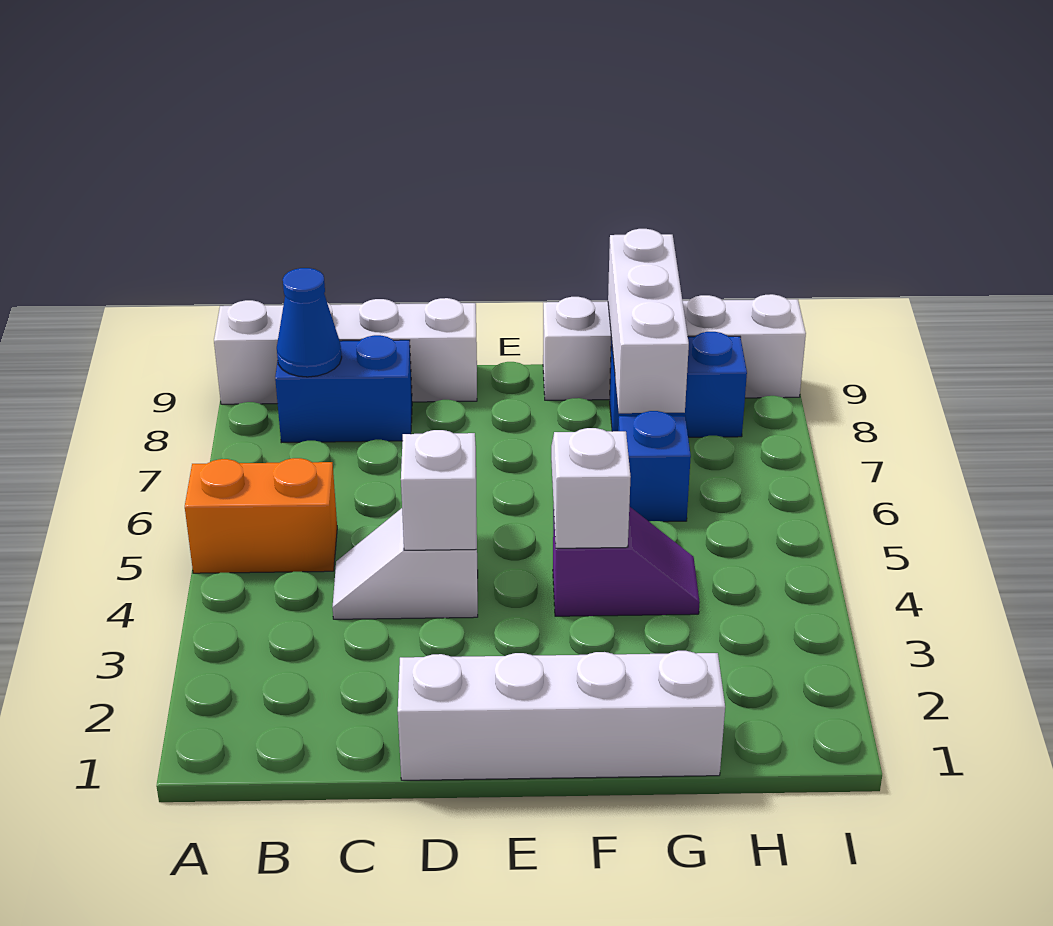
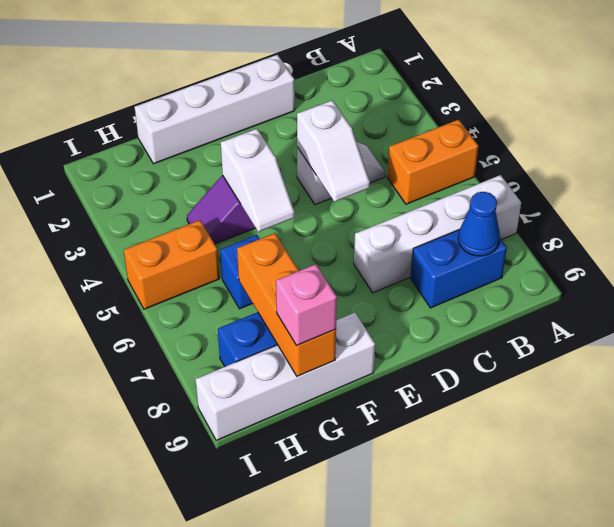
white brick A9:D9 level 1 -> white brick A7:D7 level 1
white brick G7:G9 level 2 -> orange brick G7:G9 level 2
none -> pink brick G9 level 3
none -> orange brick H5:I5 level 1

